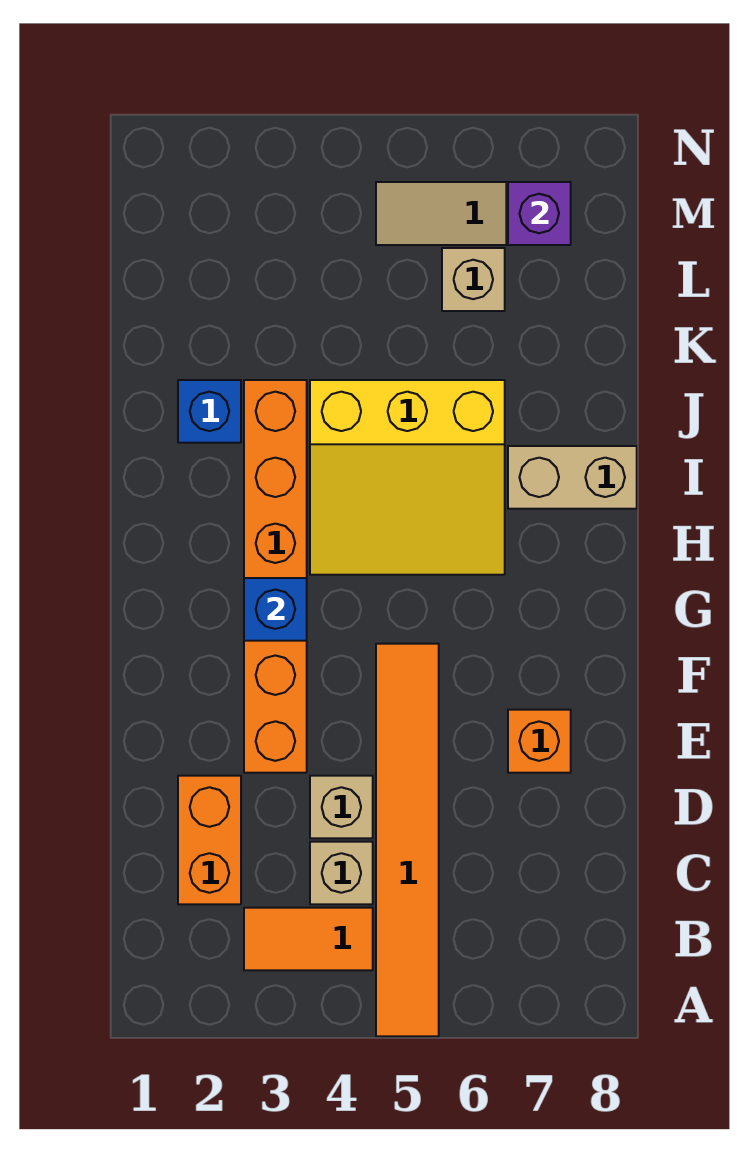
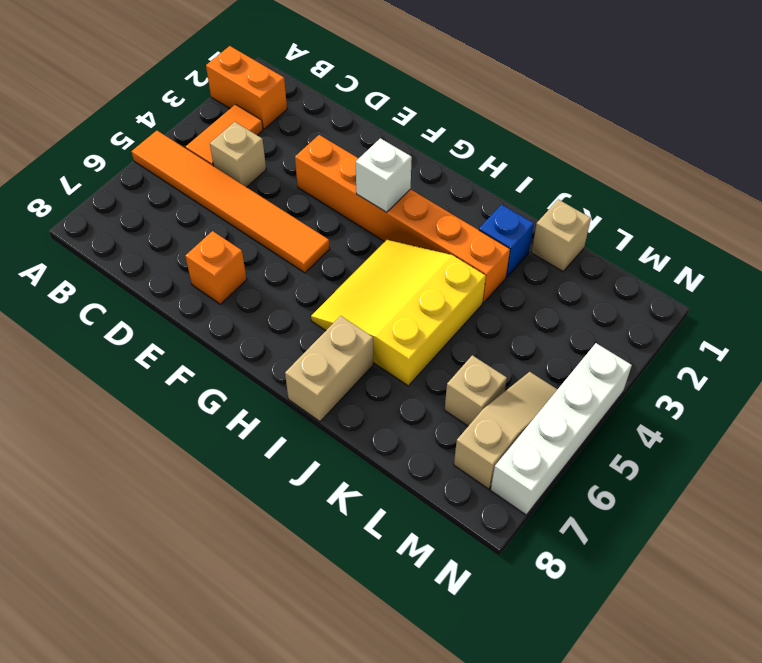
orange brick C2:D2 level 1 -> orange brick A2:B2 level 1
tan brick D4 level 1 -> tan brick K1 level 1
blue brick G3 level 2 -> white brick G3 level 2
purple brick M7 level 2 -> none
none -> white brick N4:N7 level 1

